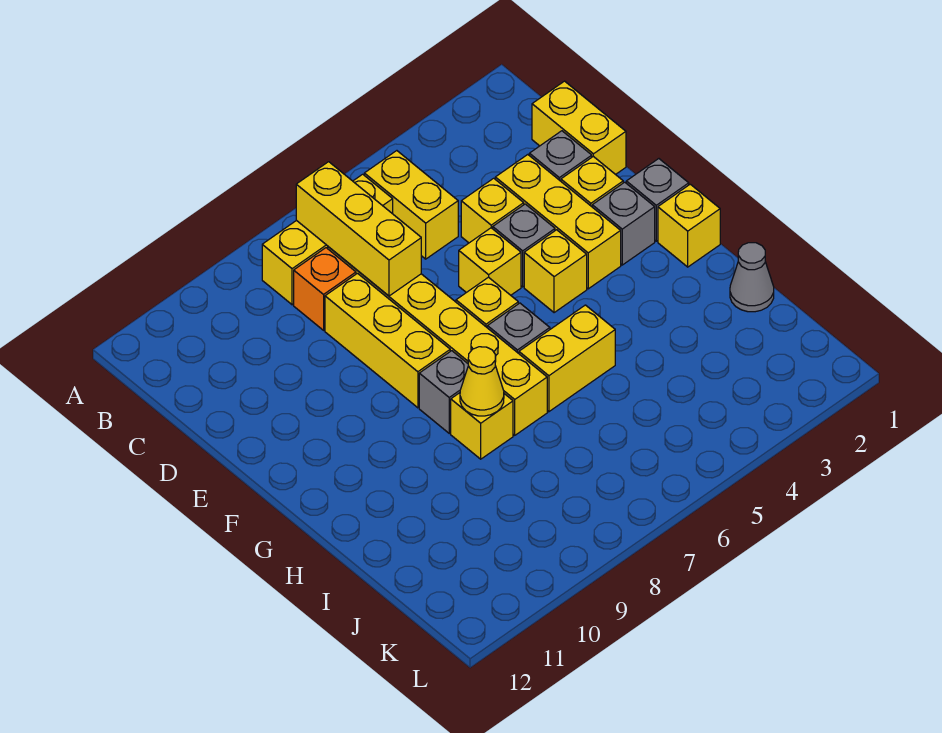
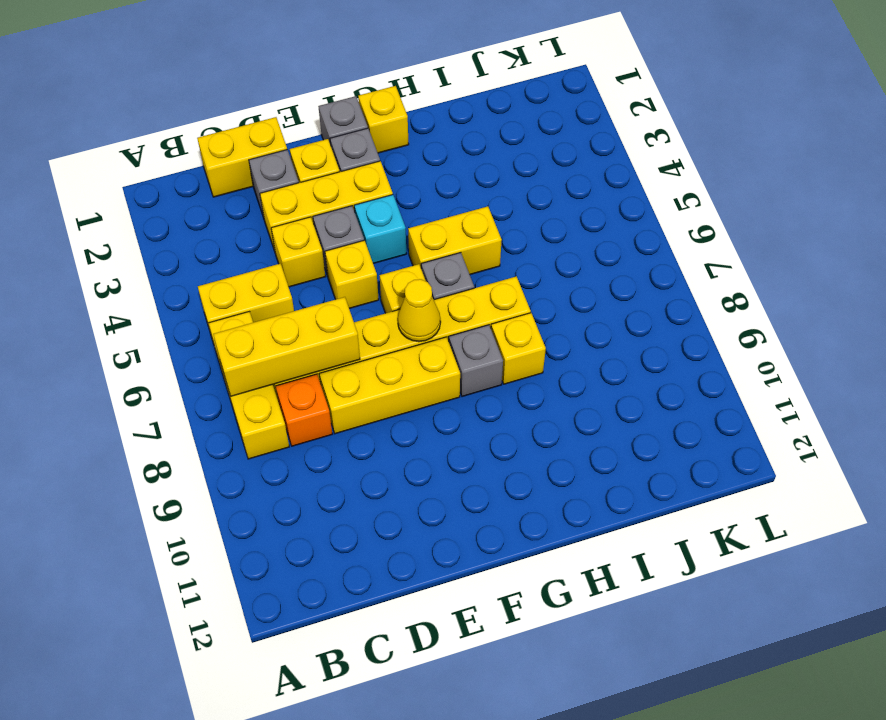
yellow brick F4 level 1 -> cyan brick F4 level 1
yellow brick H5:H6 level 1 -> yellow brick G5:H5 level 1
yellow cone H8 level 2 -> yellow cone F7 level 2
grey cone I1 level 1 -> none

